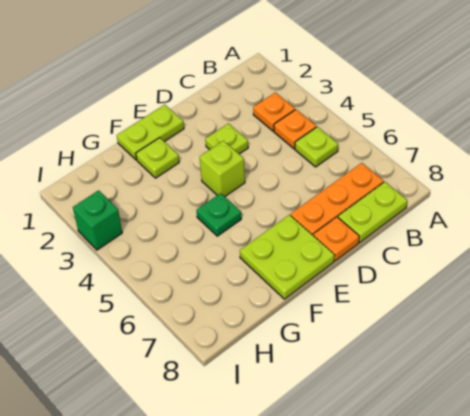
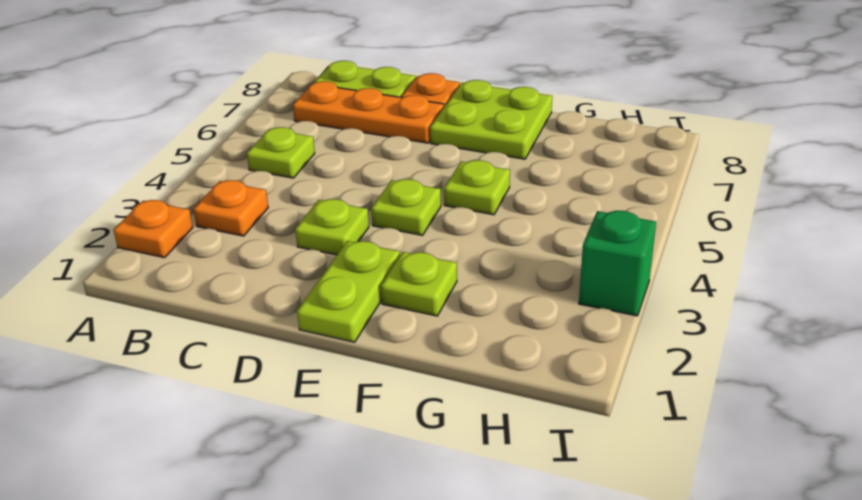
orange plate B4 level 1 -> orange plate A2 level 1
lime plate E1:F1 level 1 -> lime plate E1:E2 level 1
lime brick E4 level 1 -> lime plate E4 level 1
green plate F5 level 1 -> lime plate F5 level 1

